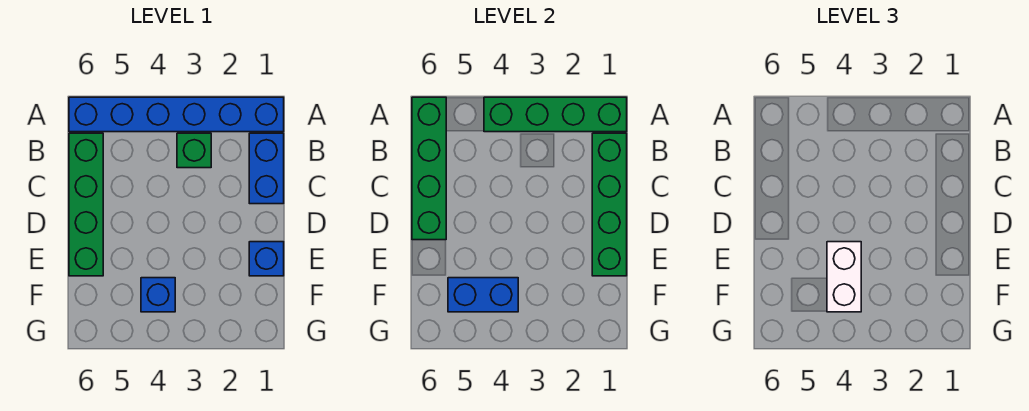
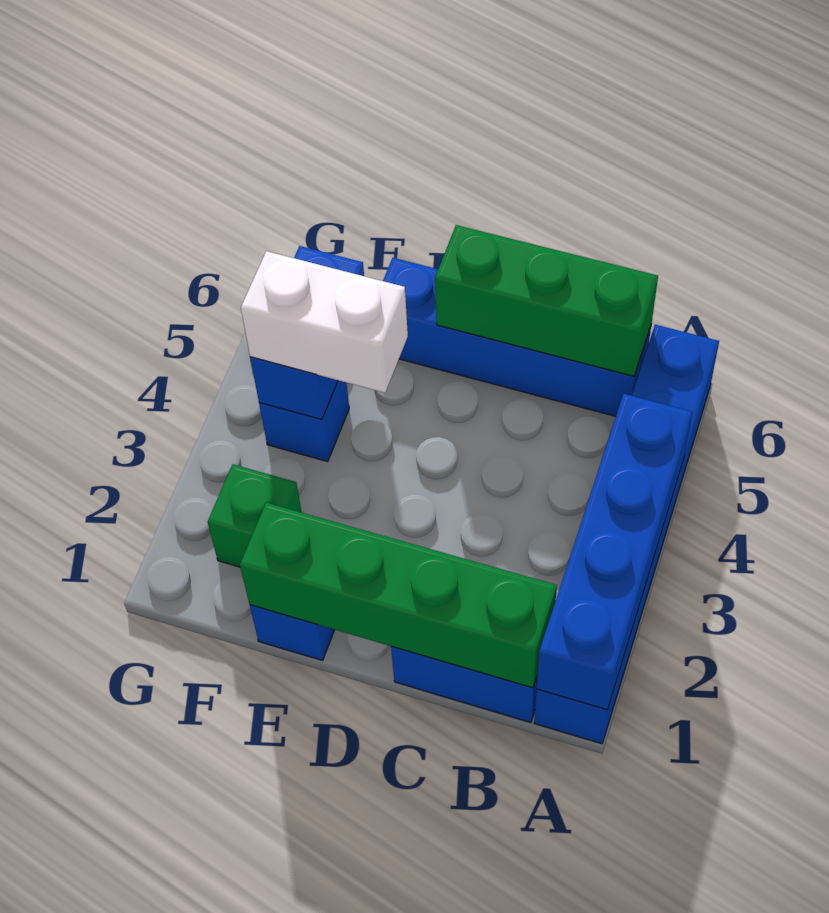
green brick A1:A4 level 2 -> blue brick A1:A4 level 2
green brick A6:D6 level 2 -> green brick B6:D6 level 2
green brick B3 level 1 -> green brick F2 level 1
green brick B6:E6 level 1 -> blue brick B6:E6 level 1

